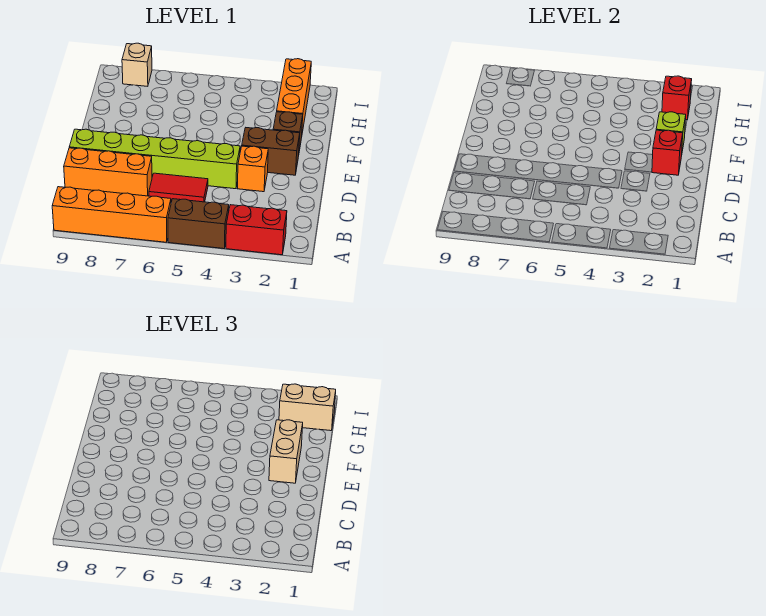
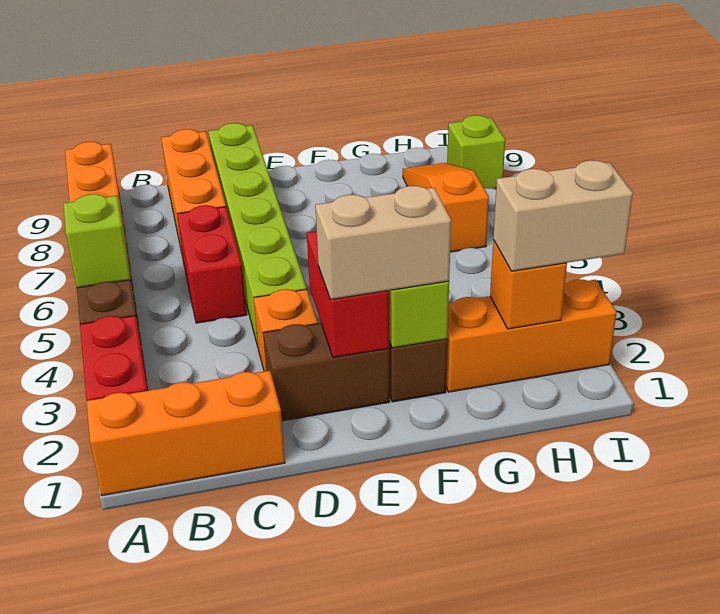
none -> orange brick A1:C1 level 1
none -> lime brick A5 level 2
red tile C5:C6 level 1 -> red brick C5:C6 level 1
brown brick E2:E3 level 1 -> brown brick D2:E2 level 1
red brick E2 level 2 -> red brick E2:E3 level 2
tan brick H1:H2 level 3 -> tan brick H2:I2 level 3
red brick H2 level 2 -> orange brick H2 level 2
none -> orange slope H6:H8 level 1 top 6
tan brick I8 level 1 -> lime brick I8 level 1

